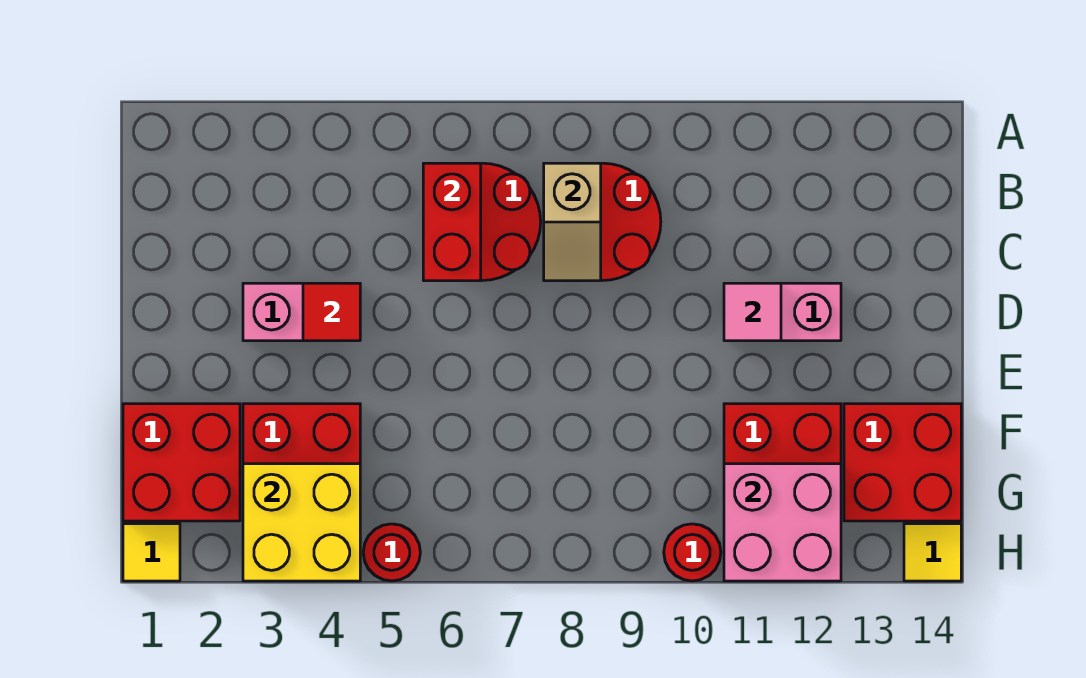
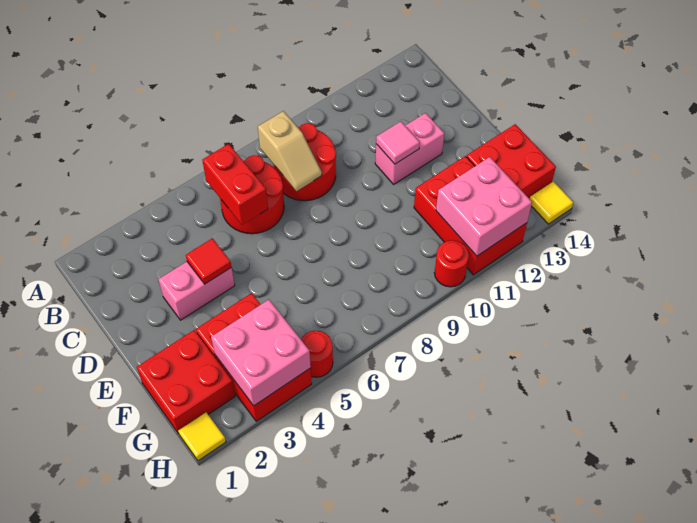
yellow brick G3:H4 level 2 -> pink brick G3:H4 level 2

